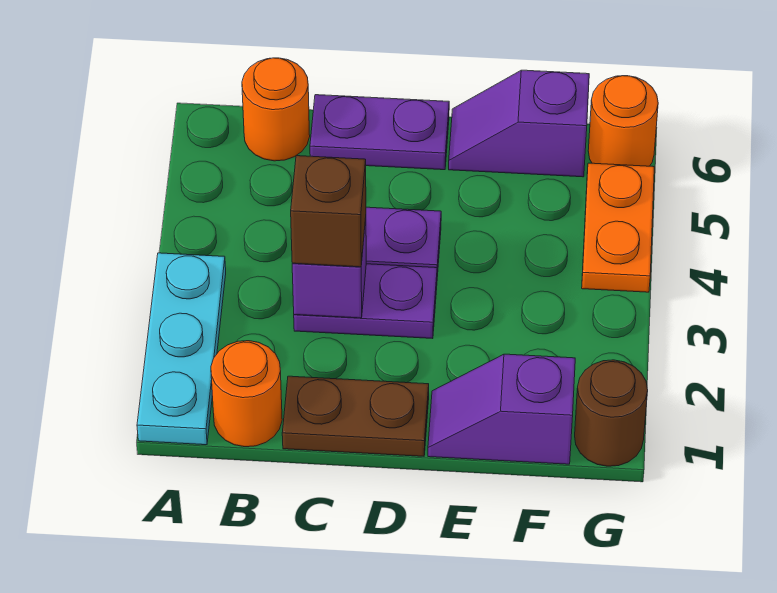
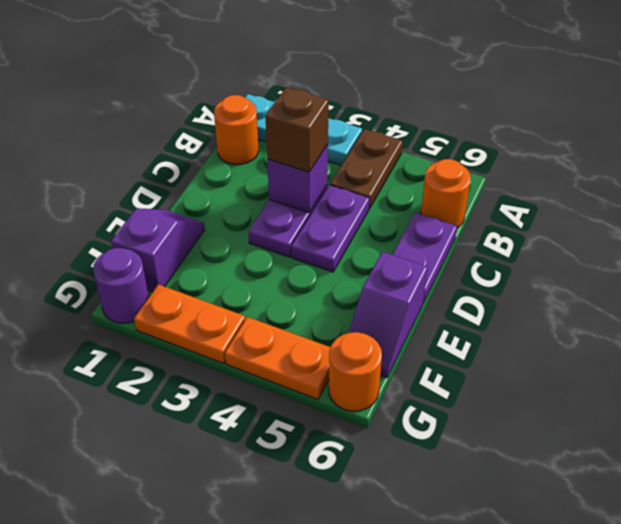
brown plate C1:D1 level 1 -> brown plate A4:B4 level 1
purple slope E6:F6 level 1 top F -> purple slope E6:F6 level 1 top E
brown round brick G1 level 1 -> purple round brick G1 level 1
none -> orange plate G2:G3 level 1

